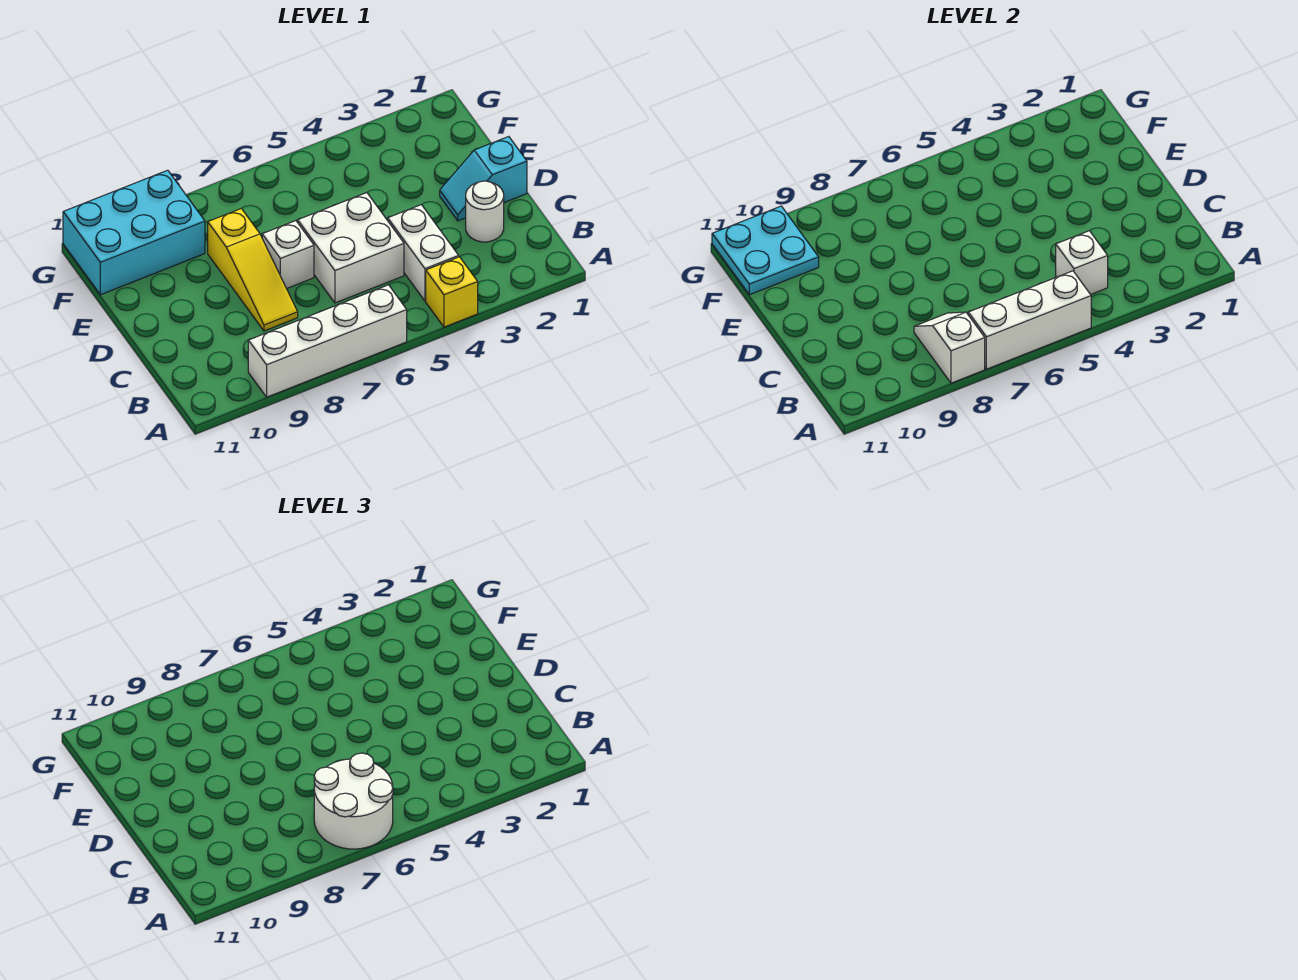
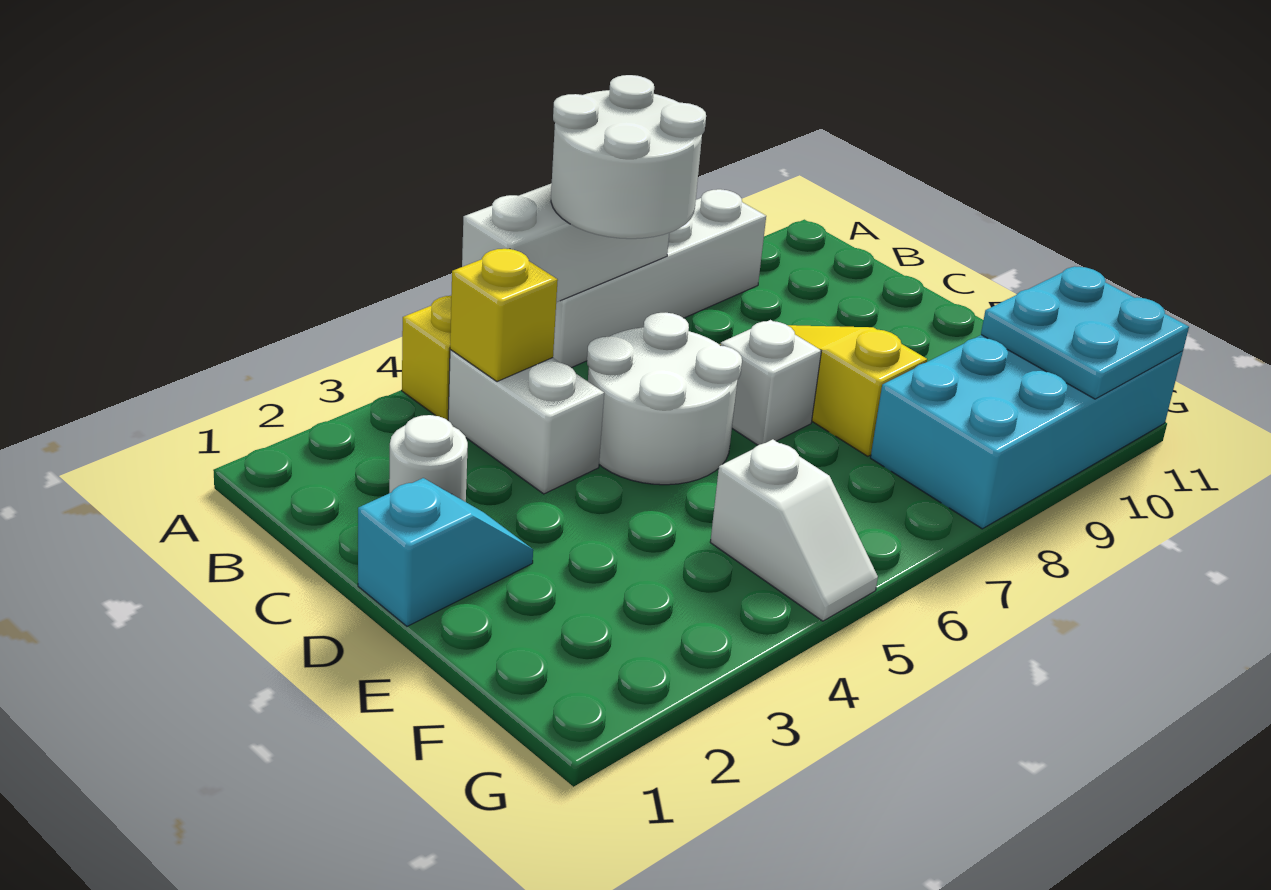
white slope A8:B8 level 2 top A -> white slope F5:G5 level 1 top F
white brick B4 level 2 -> yellow brick B4 level 2
white brick C5:D6 level 1 -> white round brick C5:D6 level 1
cyan brick F9:G11 level 1 -> cyan brick F8:G11 level 1

